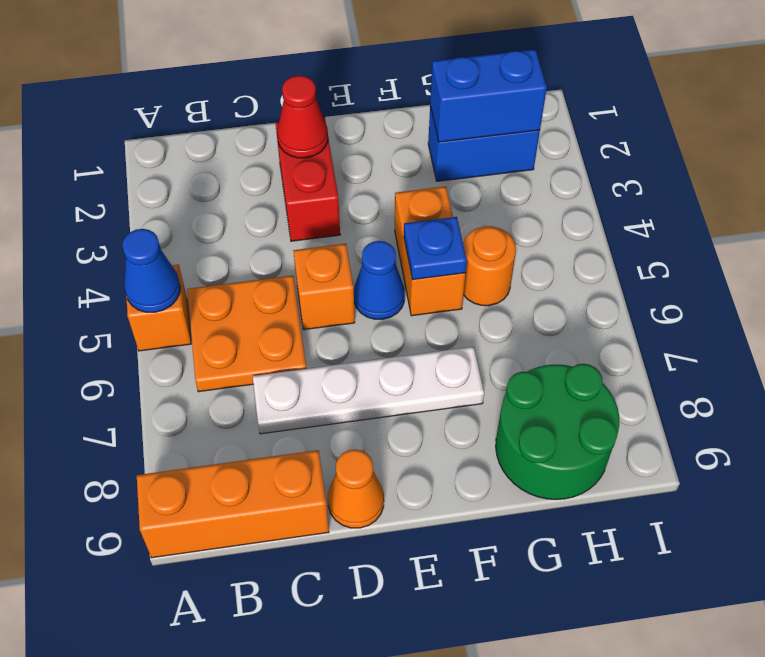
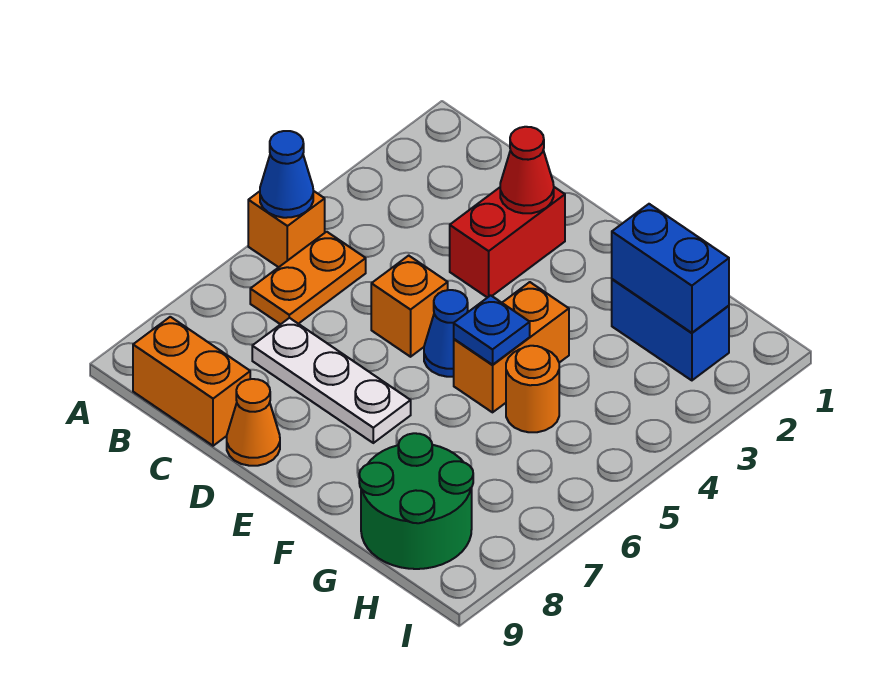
orange brick A9:C9 level 1 -> orange brick B9:C9 level 1
orange plate B5:C6 level 1 -> orange plate B5:B6 level 1
white plate C7:F7 level 1 -> white plate C7:E7 level 1

